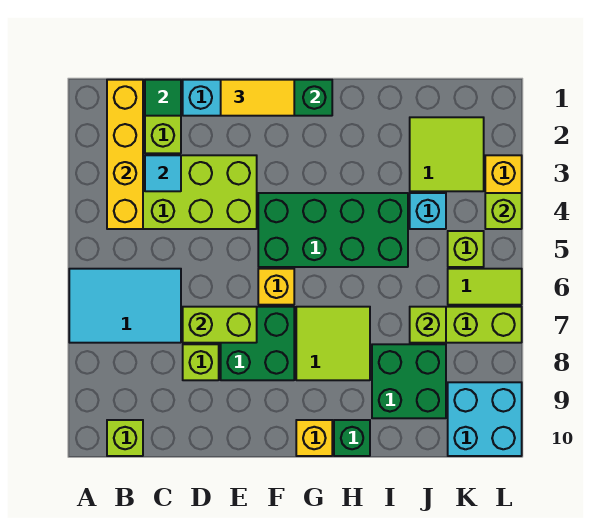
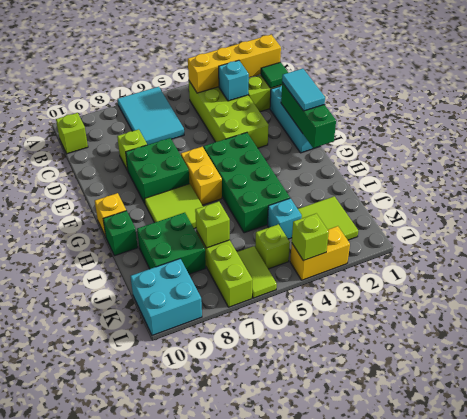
cyan tile C3 level 2 -> cyan brick C3 level 2
lime brick D7:E7 level 2 -> none
yellow tile E1:F1 level 3 -> cyan tile E1:F1 level 3
yellow brick F6 level 1 -> yellow brick F6:G6 level 1

